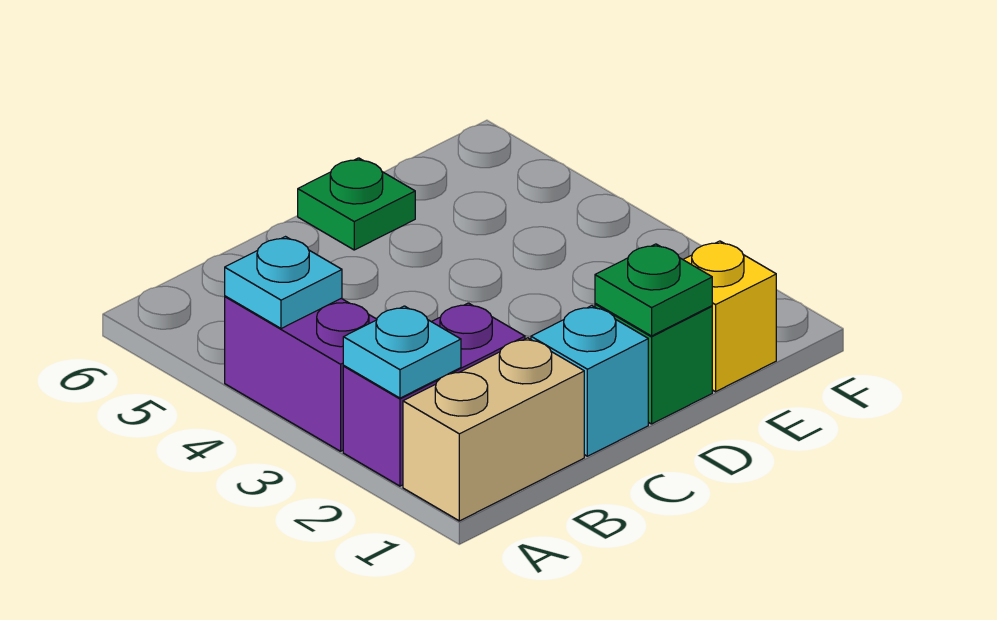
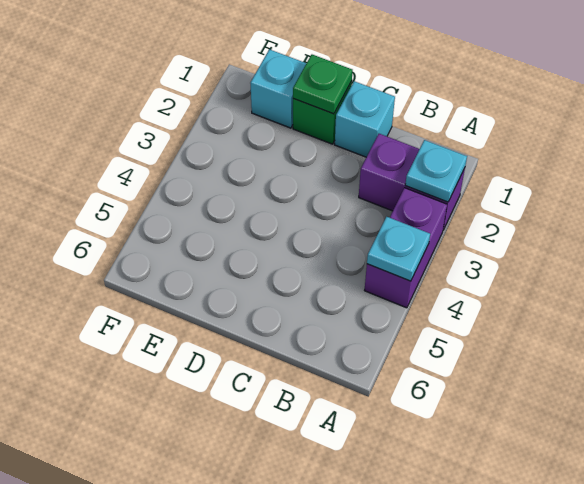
tan brick A1:B1 level 1 -> none
green plate D6 level 1 -> none
yellow brick E1 level 1 -> cyan brick E1 level 1

